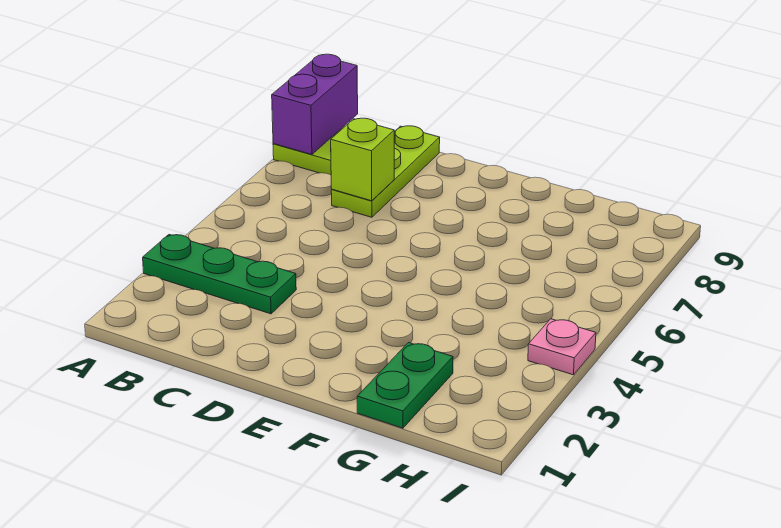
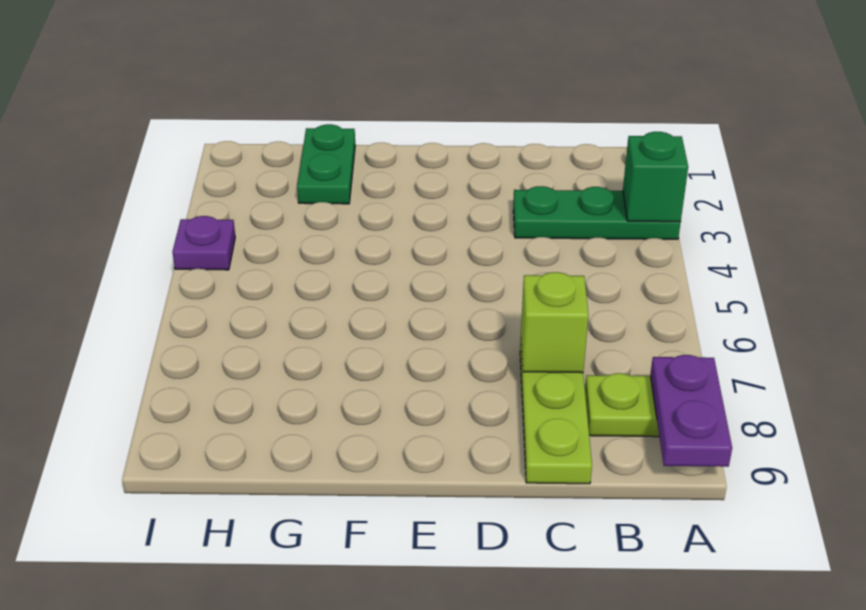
none -> green brick A3 level 2
purple brick A8:A9 level 2 -> purple plate A8:A9 level 2
pink plate I4 level 1 -> purple plate I4 level 1

